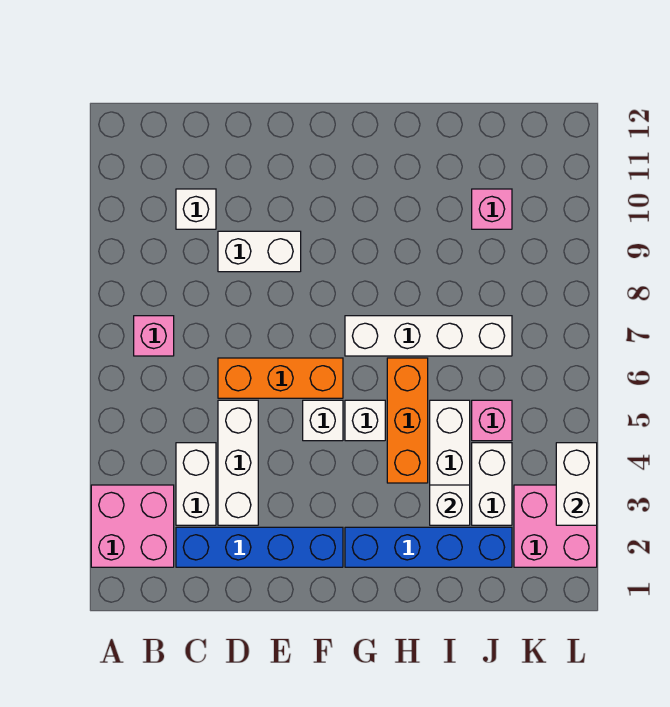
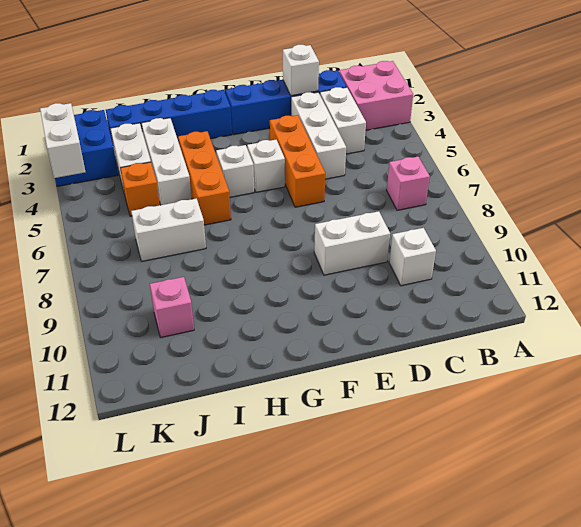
orange brick D6:F6 level 1 -> orange brick E4:E6 level 1
white brick G7:J7 level 1 -> white brick I7:J7 level 1
white brick I3 level 2 -> white brick D2 level 2
pink brick J5 level 1 -> orange brick J5 level 1
pink brick K2:L3 level 1 -> blue brick K2:L3 level 1

